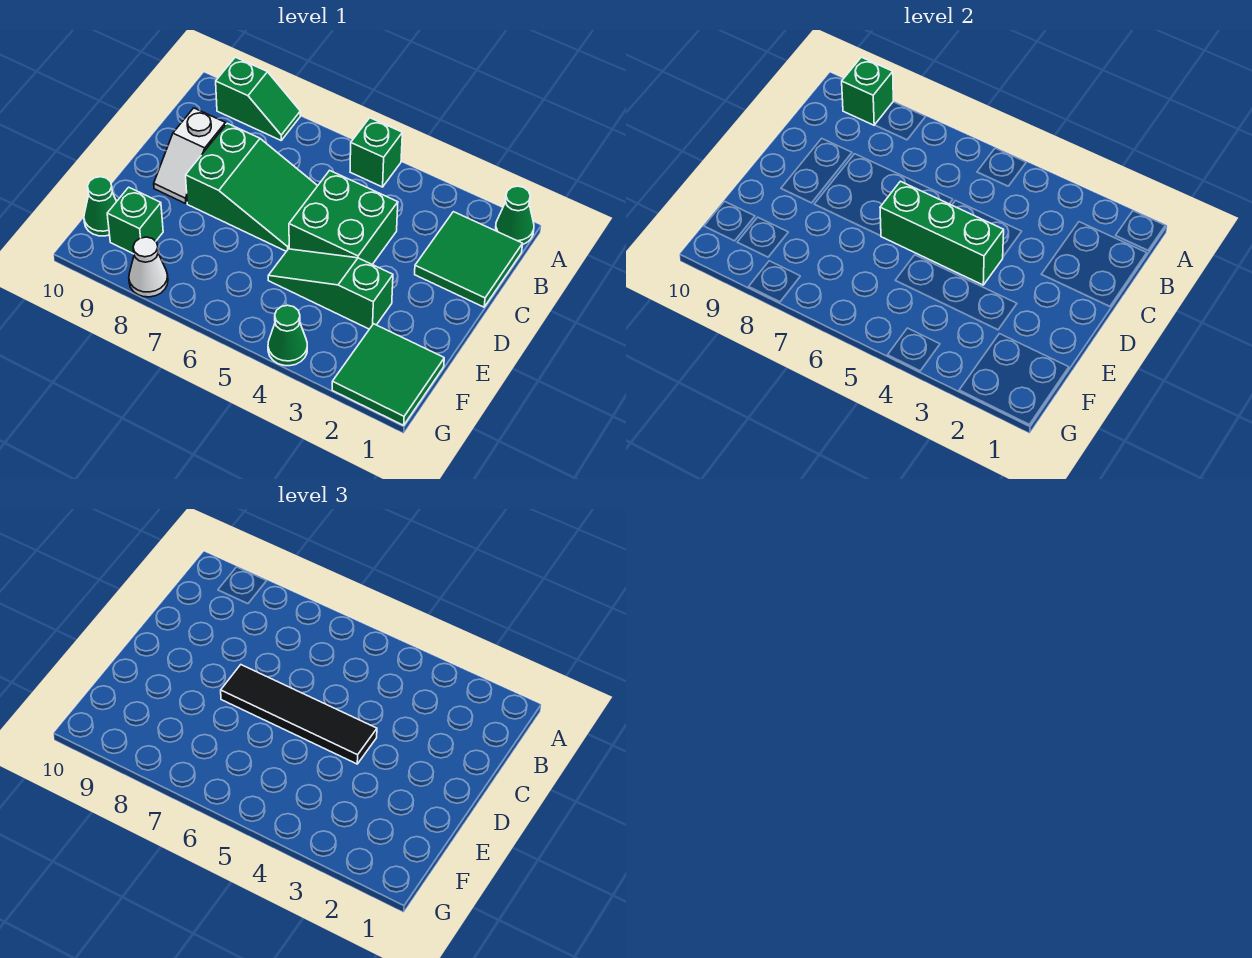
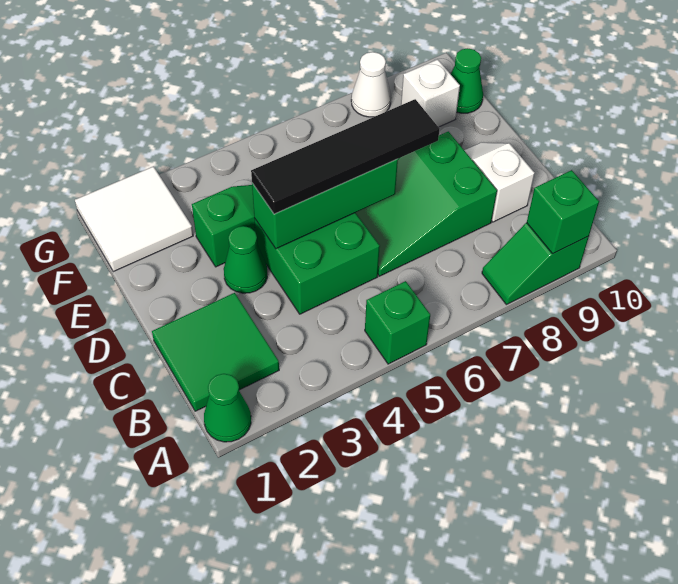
green tile F1:G2 level 1 -> white tile F1:G2 level 1
green brick F9 level 1 -> white brick F9 level 1
green cone G4 level 1 -> green cone D3 level 1

